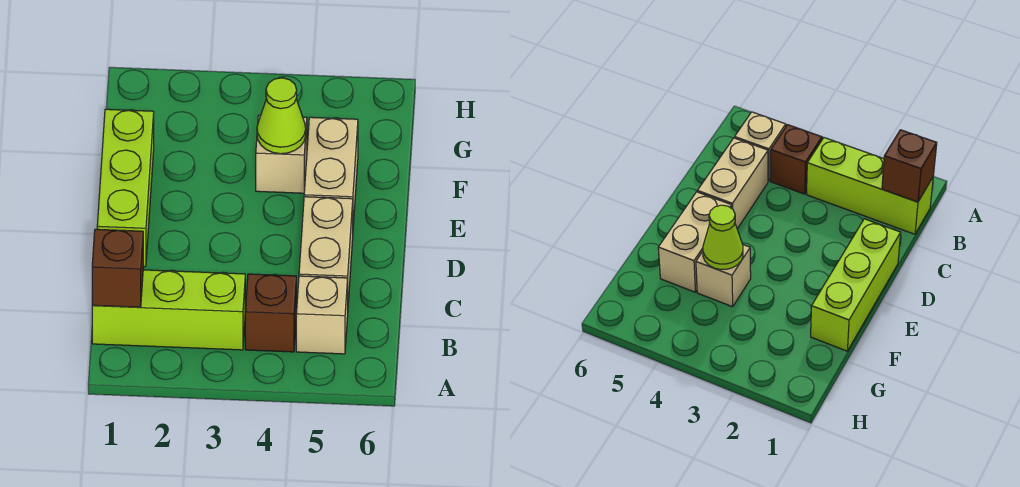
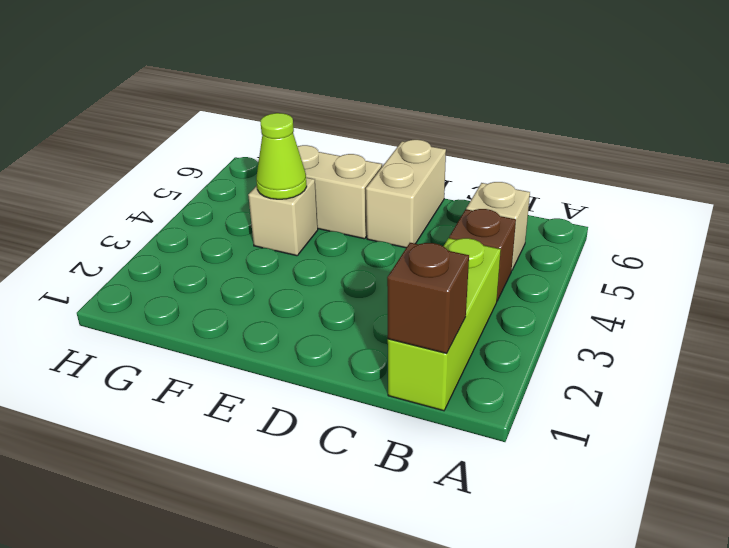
tan brick C5:D5 level 1 -> tan brick D5:D6 level 1
lime brick D1:F1 level 1 -> none

